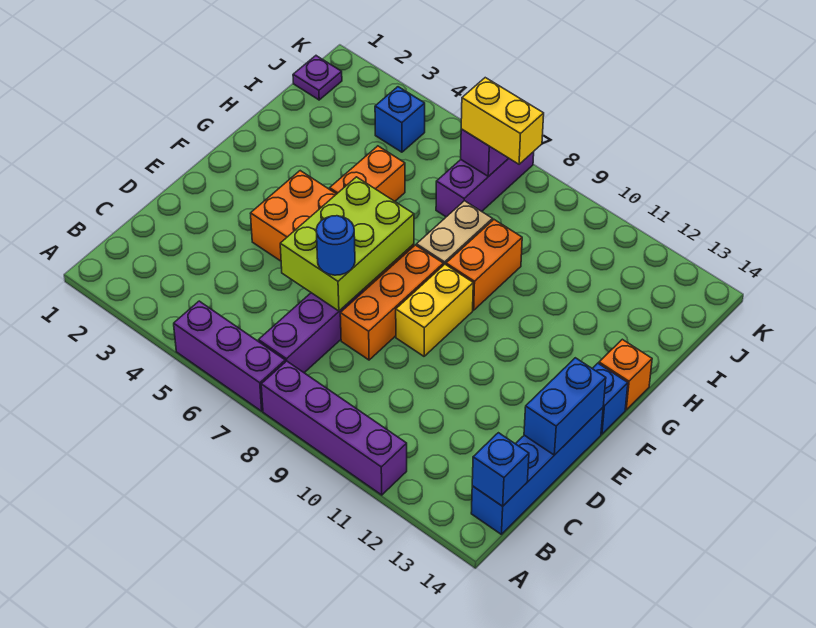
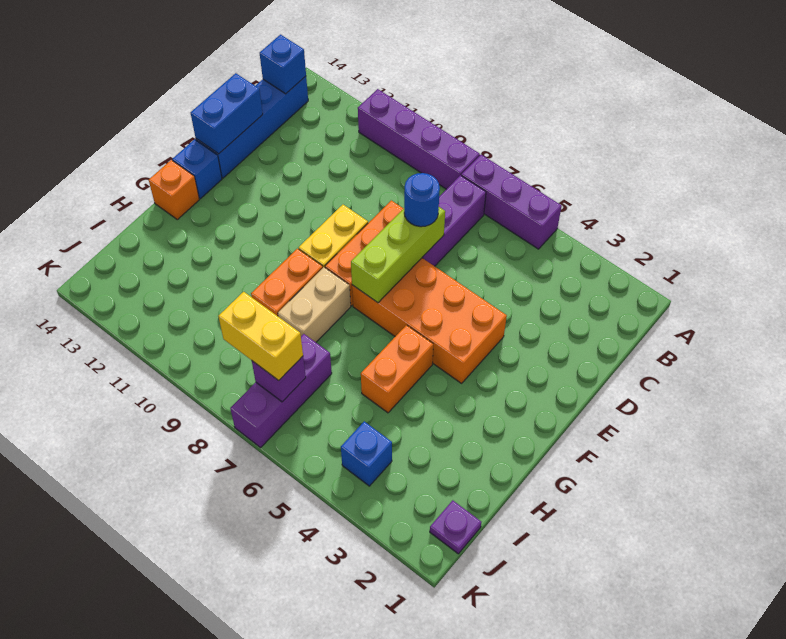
lime brick D6:F7 level 2 -> lime brick D7:F7 level 2

